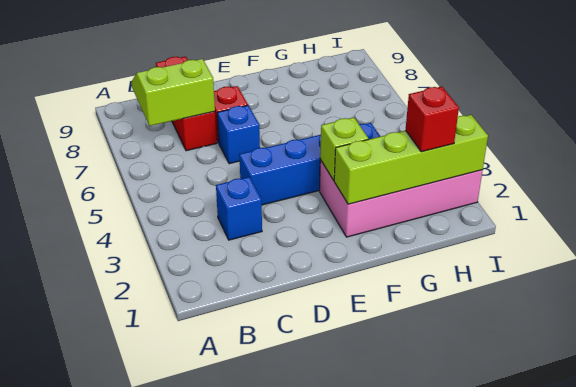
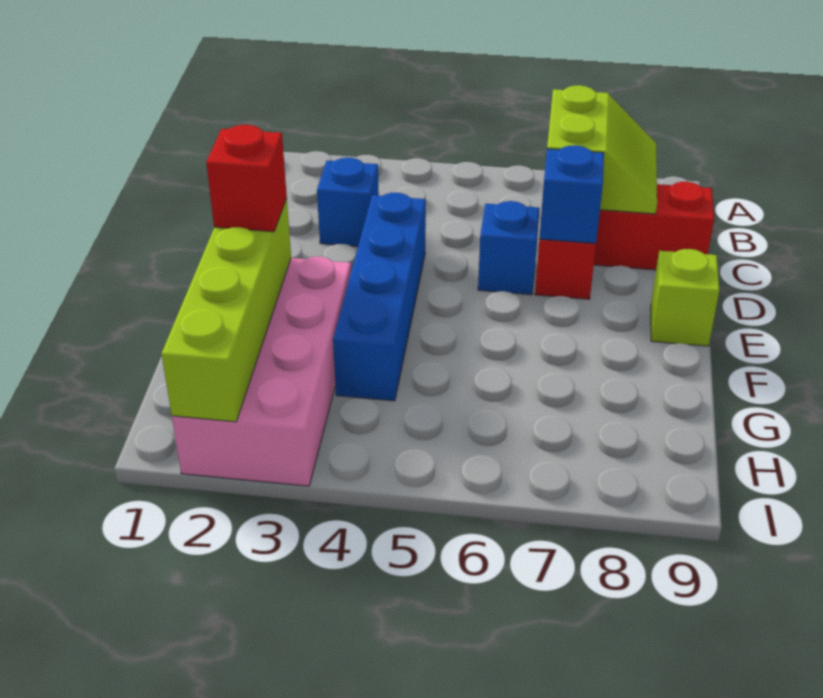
none -> blue brick D7 level 2
lime brick F3 level 2 -> lime brick E9 level 1
red brick H2 level 3 -> red brick F2 level 3

